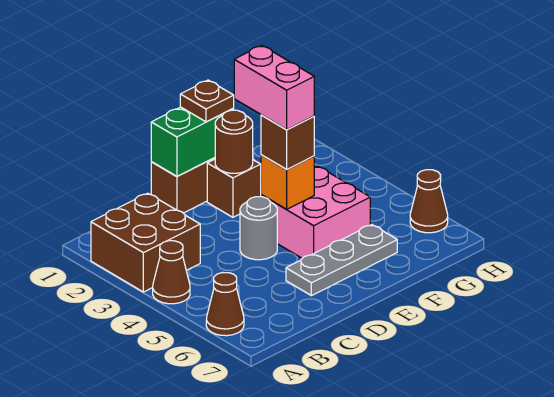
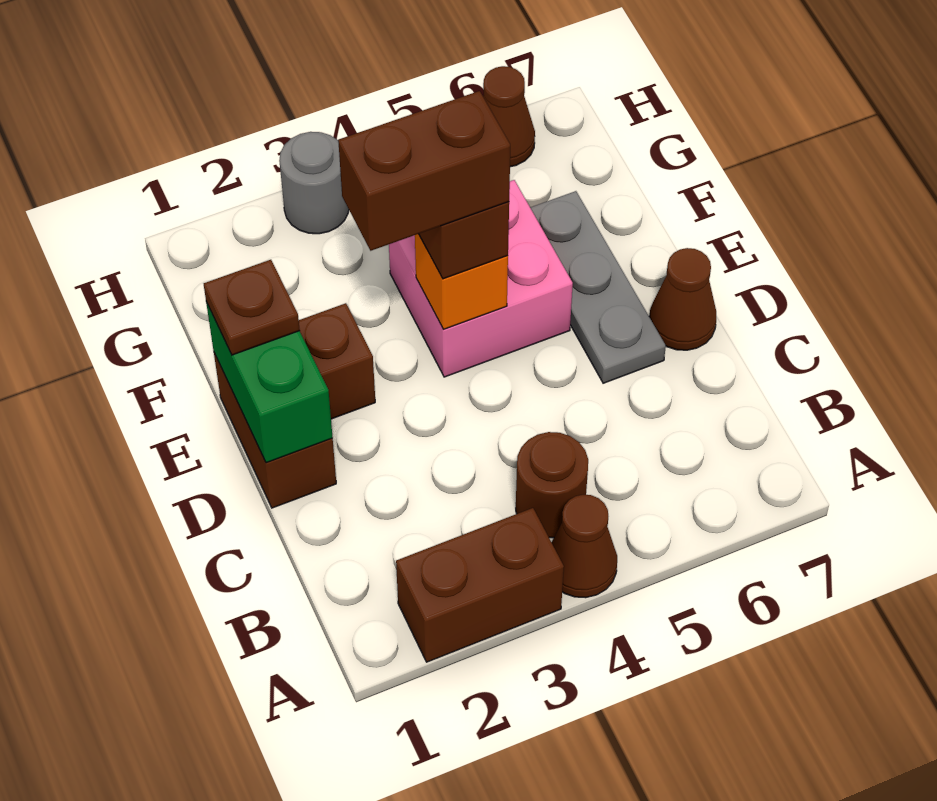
brown brick A2:B3 level 1 -> brown brick A2:A3 level 1
brown cone A6 level 1 -> brown cone D7 level 1
grey round brick D4 level 1 -> grey round brick H3 level 1
brown round brick E2 level 2 -> brown round brick B4 level 1
pink brick E3:E4 level 4 -> brown brick E3:E4 level 4

